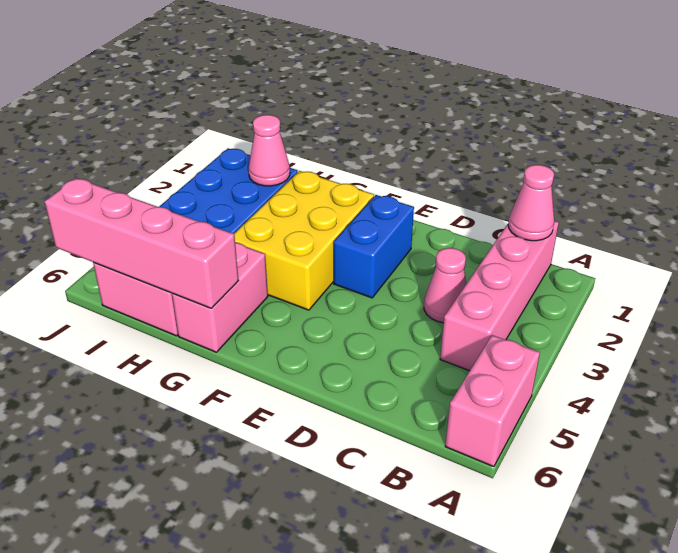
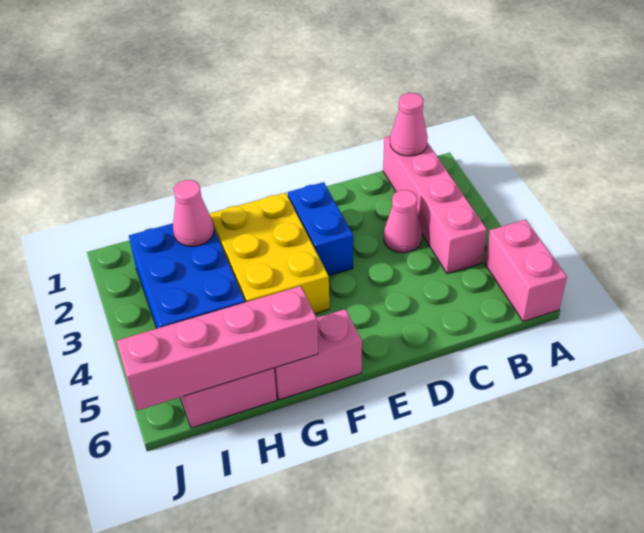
pink brick G5:G6 level 1 -> pink brick F6:G6 level 1

